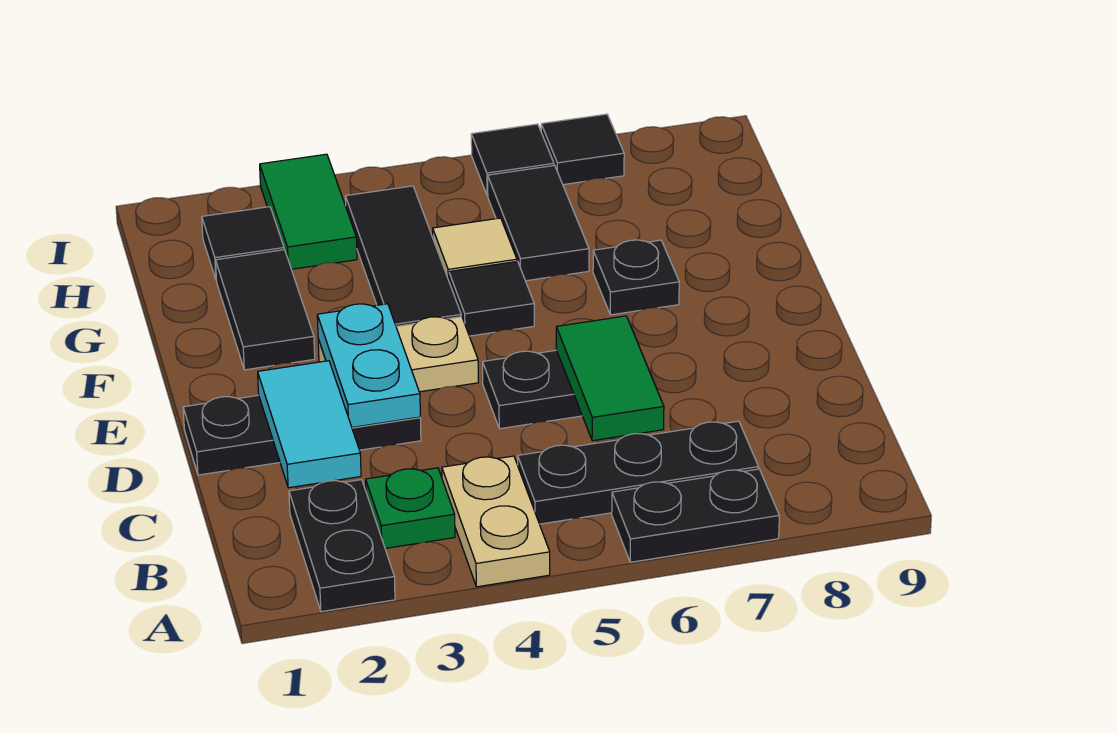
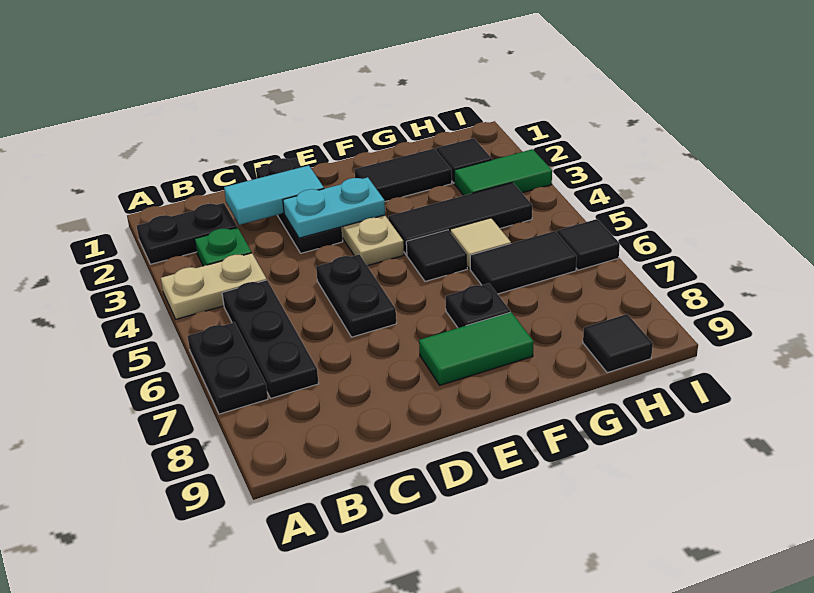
green tile C6:D6 level 2 -> green tile E8:F8 level 1
black tile I7 level 1 -> black tile H9 level 1

